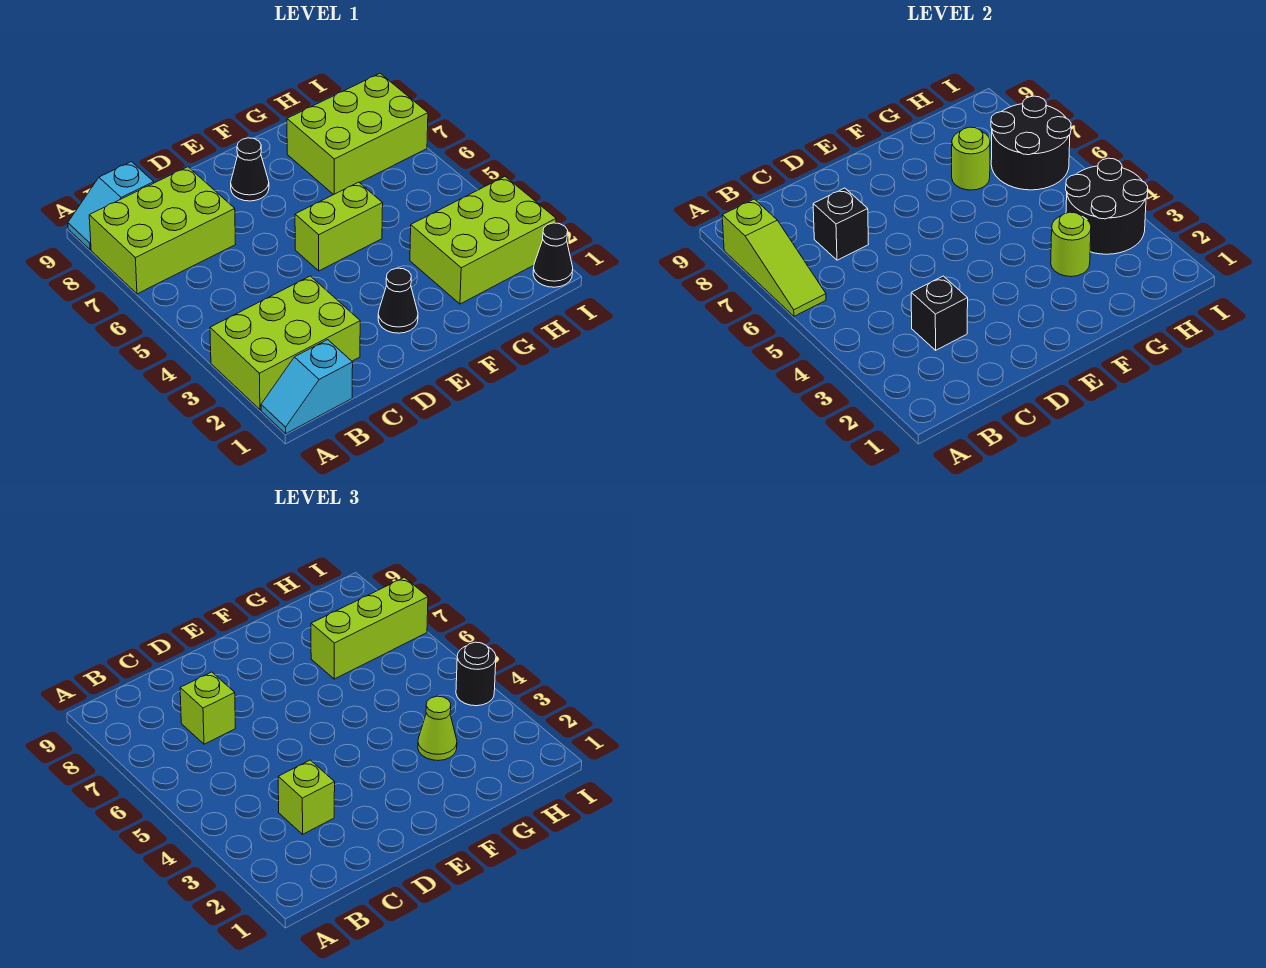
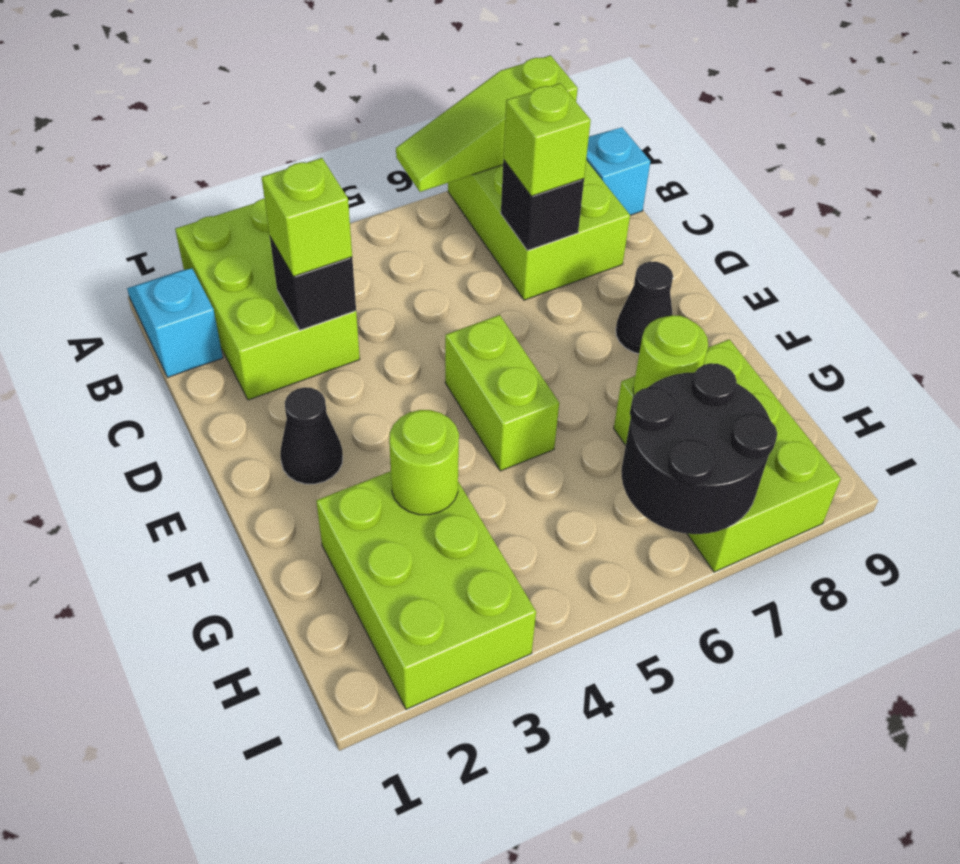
lime cone G3 level 3 -> none
lime brick G7:I7 level 3 -> none
black round brick H3:I4 level 2 -> none
black cone I1 level 1 -> none
black round brick I4 level 3 -> none

